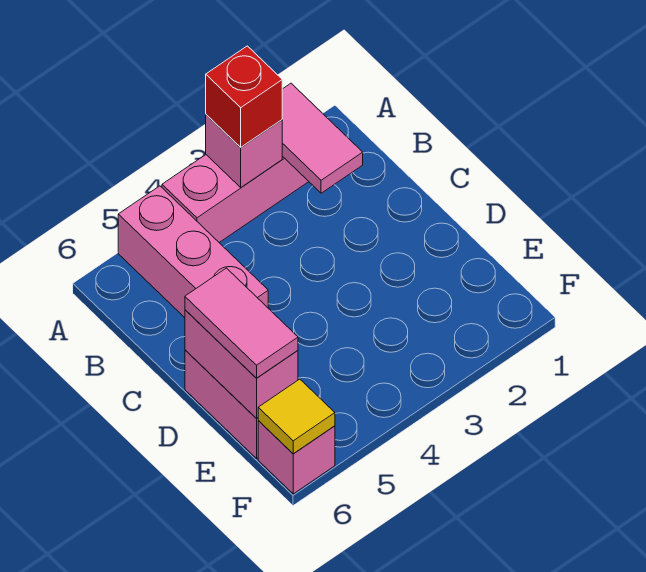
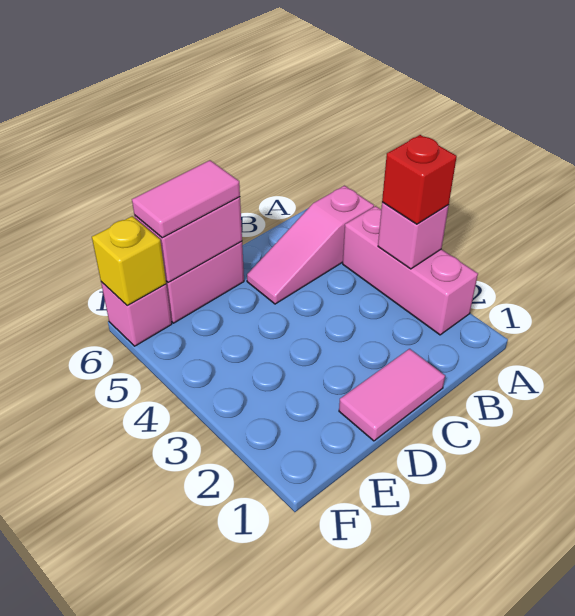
pink tile A2:B2 level 2 -> pink tile C1:D1 level 1
pink brick A5:C5 level 1 -> pink slope A5:C5 level 1 top A
yellow tile F6 level 2 -> yellow brick F6 level 2

